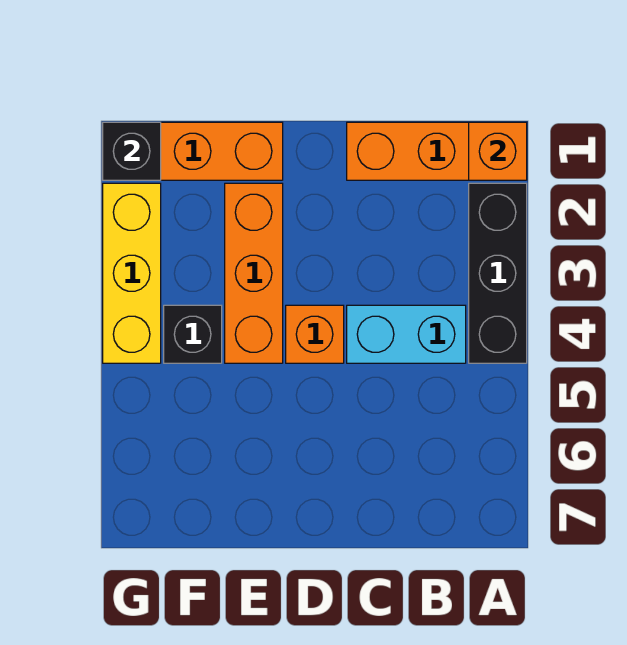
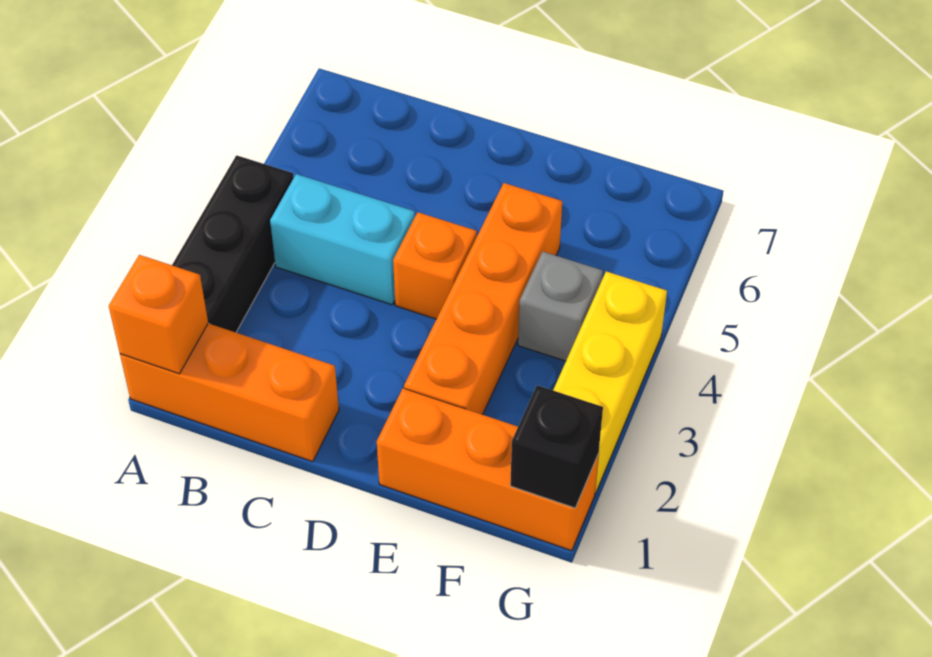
orange brick E2:E4 level 1 -> orange brick E2:E5 level 1
black brick F4 level 1 -> grey brick F4 level 1

